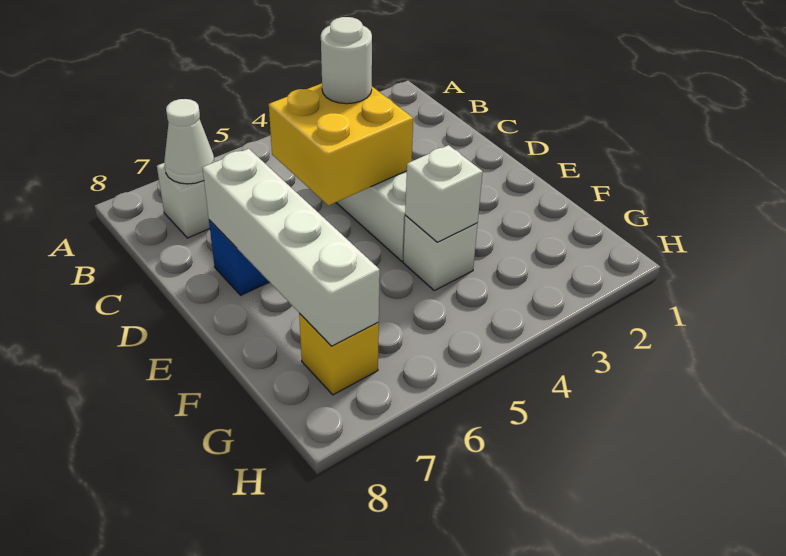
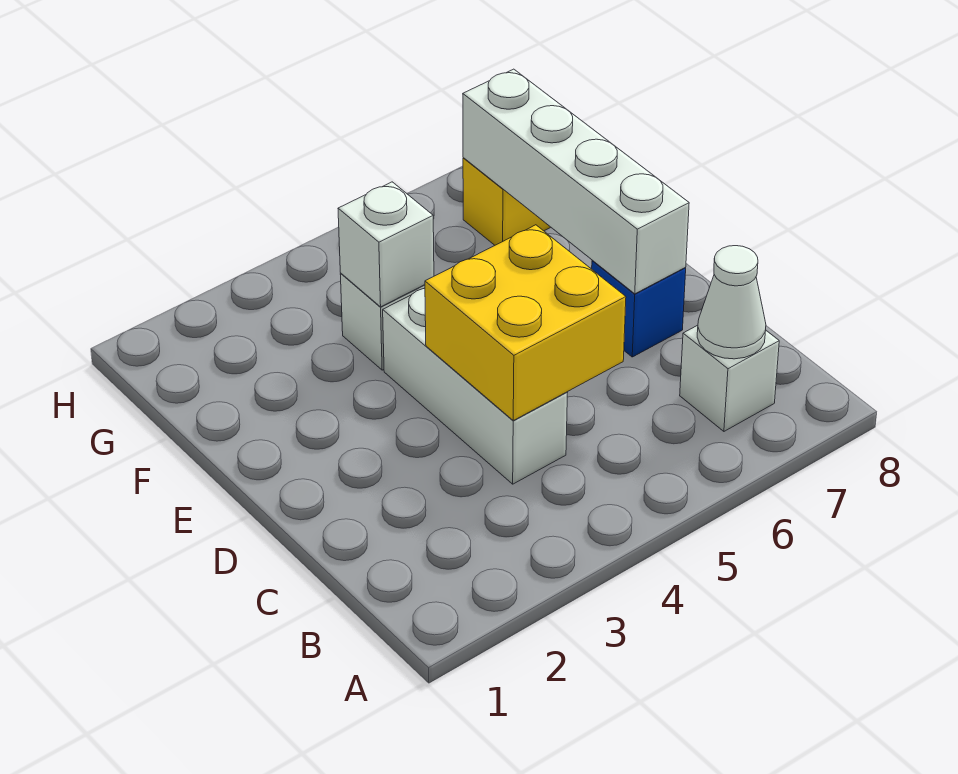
white round brick C4 level 3 -> none

